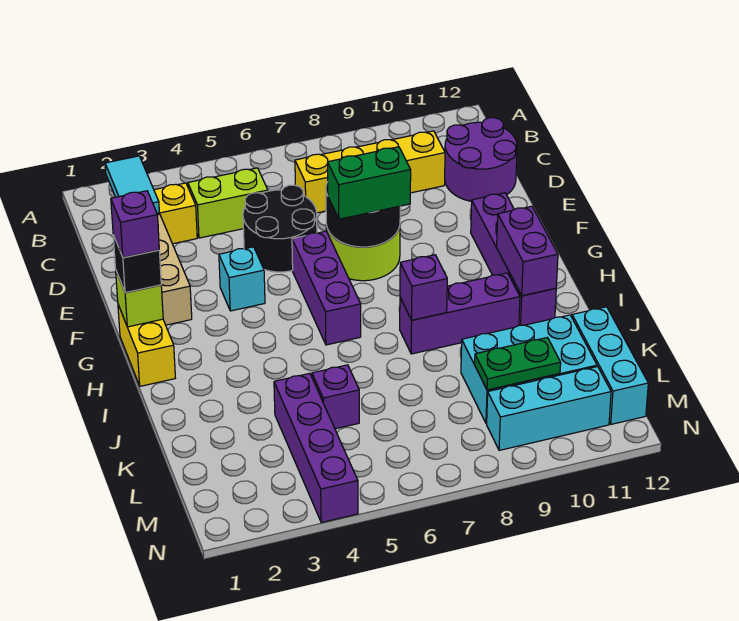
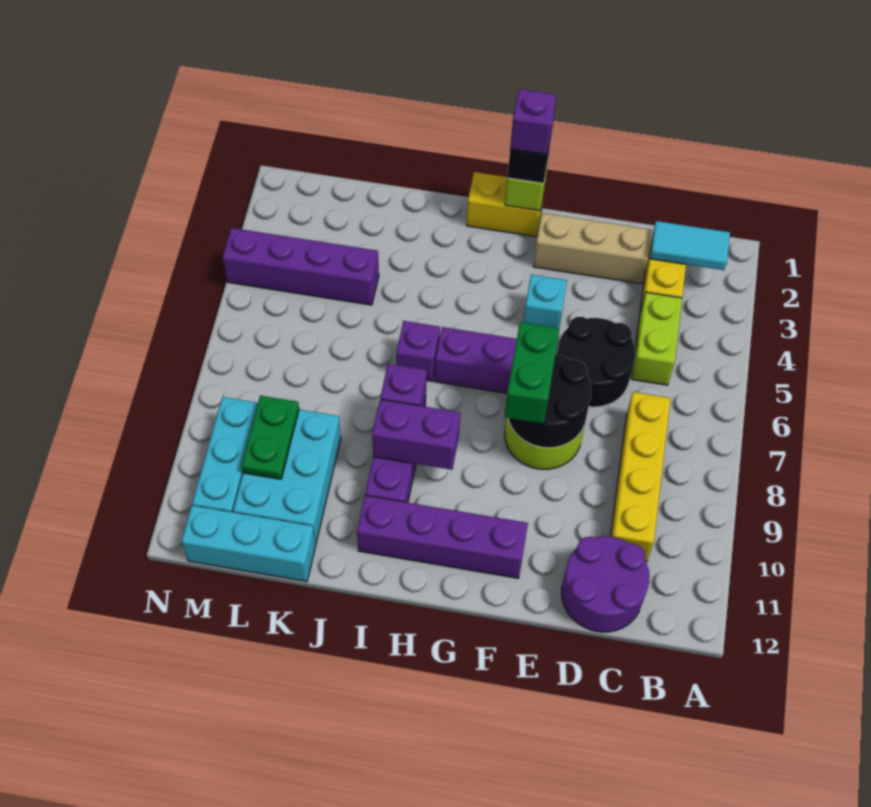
purple brick H11:I11 level 2 -> purple brick H9:I9 level 2
purple brick K5 level 1 -> purple brick I6 level 1

